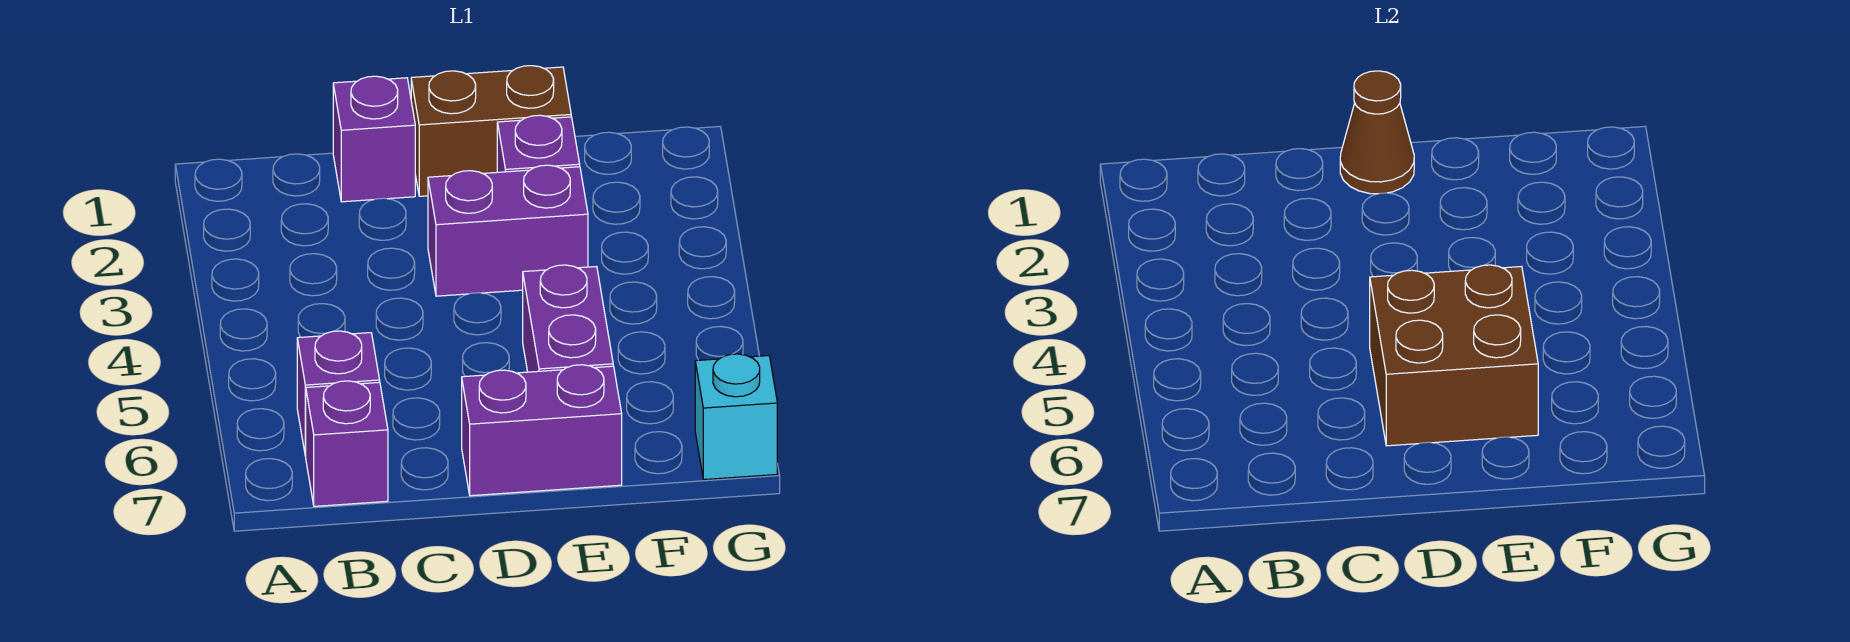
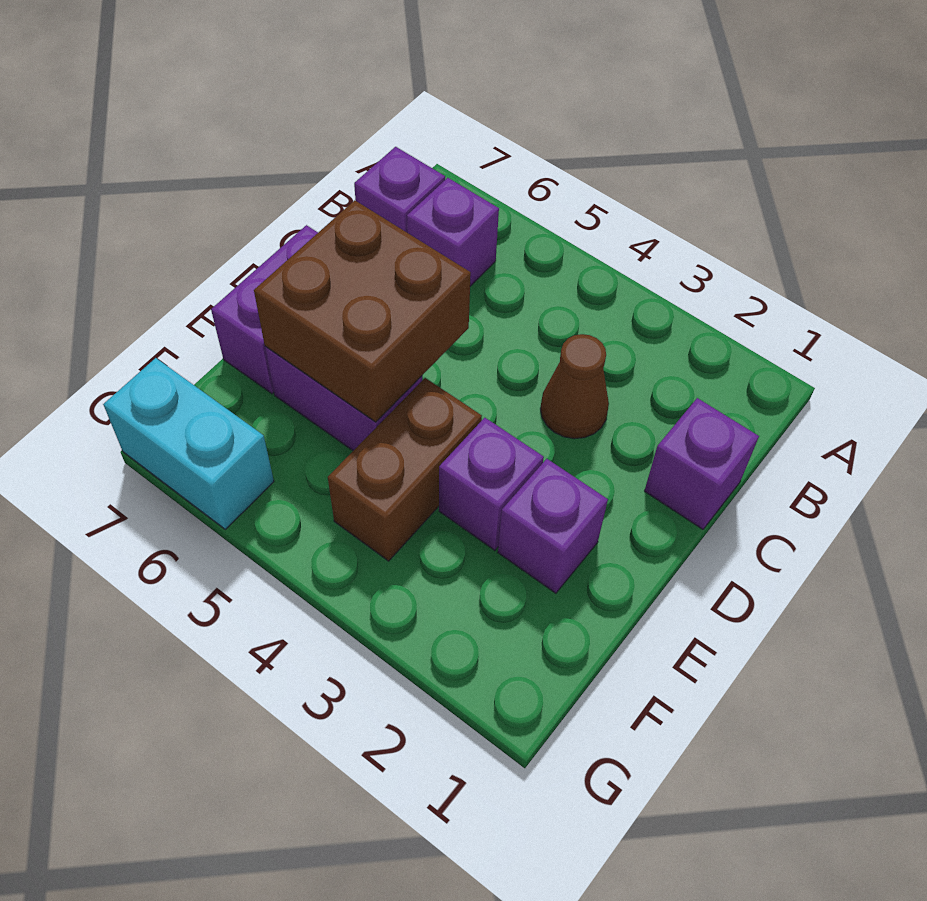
brown brick D1:E1 level 1 -> brown brick E4:F4 level 1
brown cone D1 level 2 -> brown cone C3 level 1
purple brick D3:E3 level 1 -> purple brick E3 level 1
cyan brick G7 level 1 -> cyan brick G6:G7 level 1

